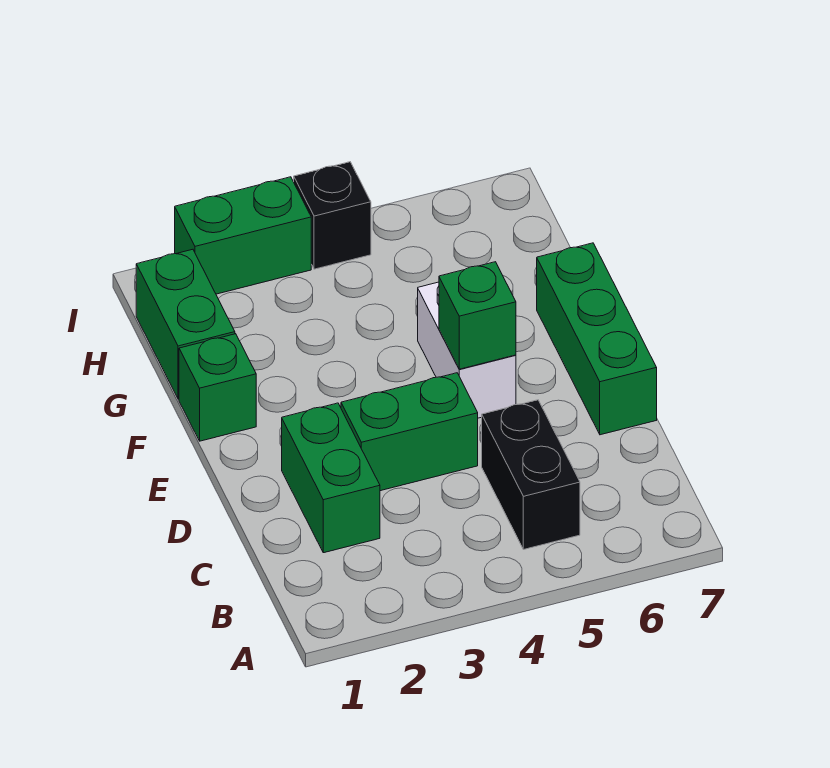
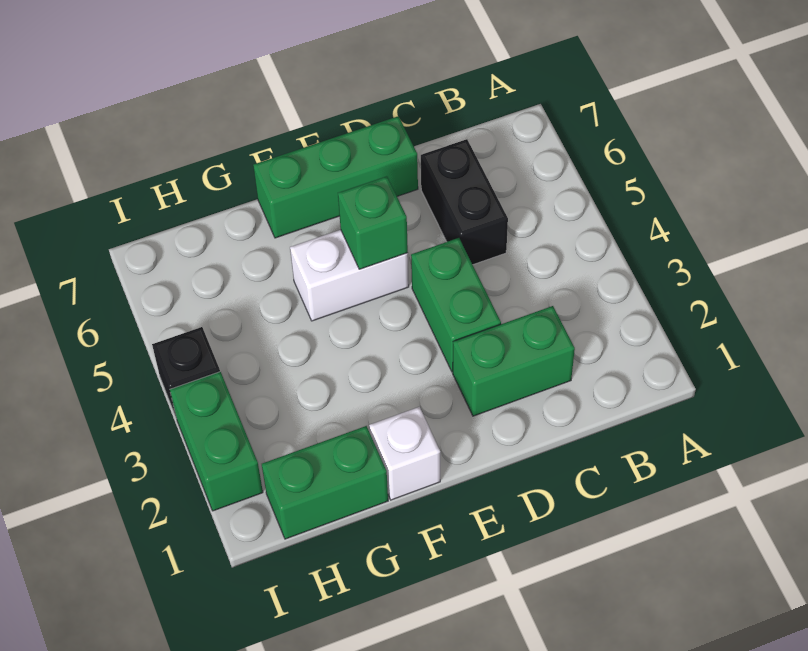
black brick B5:C5 level 1 -> black brick C5:C6 level 1
green brick F1 level 1 -> white brick F1 level 1

